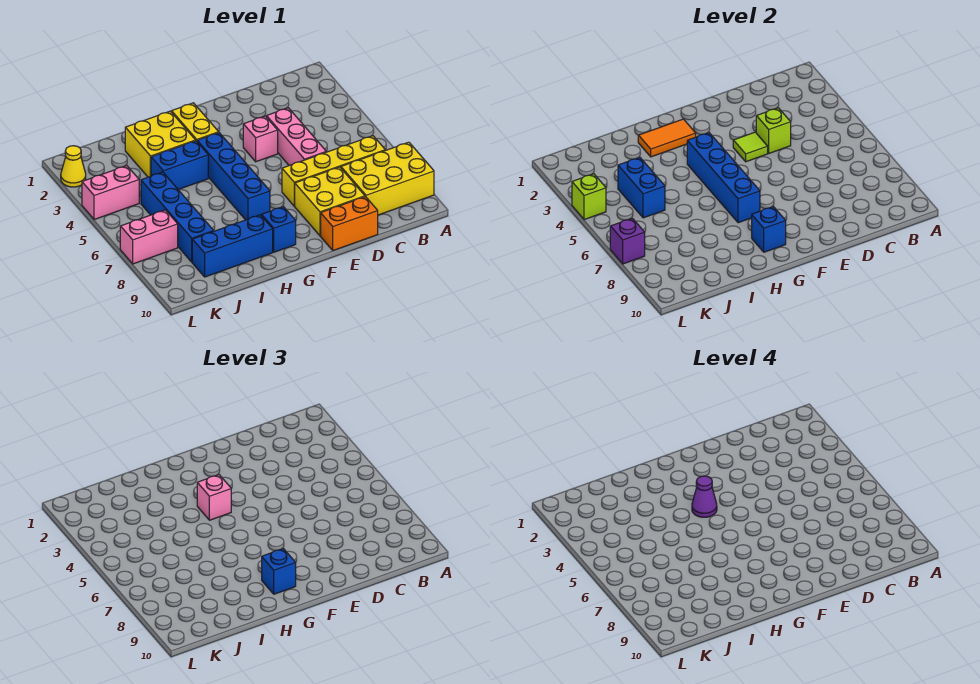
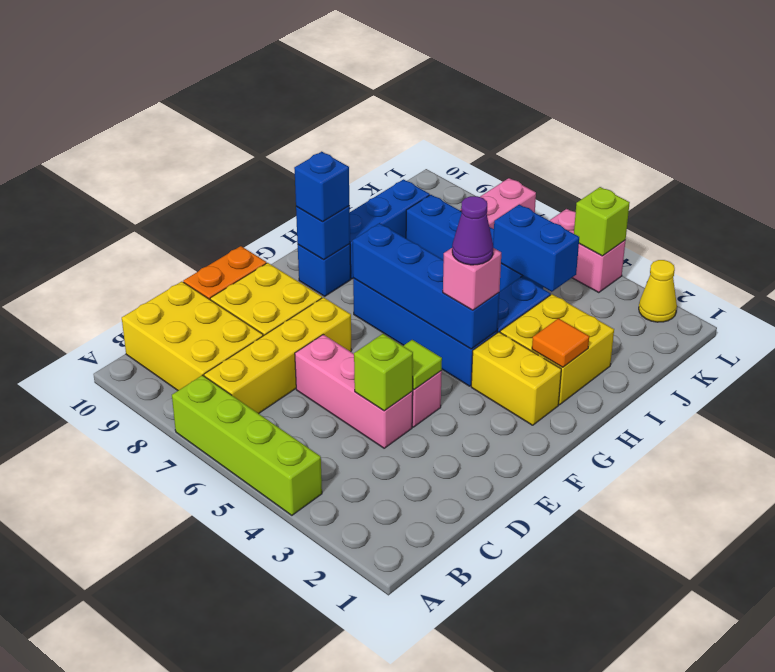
none -> lime brick A4:A7 level 1
yellow brick A8:C9 level 1 -> yellow brick B8:C10 level 1
orange tile G2:H2 level 2 -> orange tile H2 level 2
pink brick K4:L4 level 1 -> pink brick L4:L5 level 1
purple brick L7 level 2 -> none

